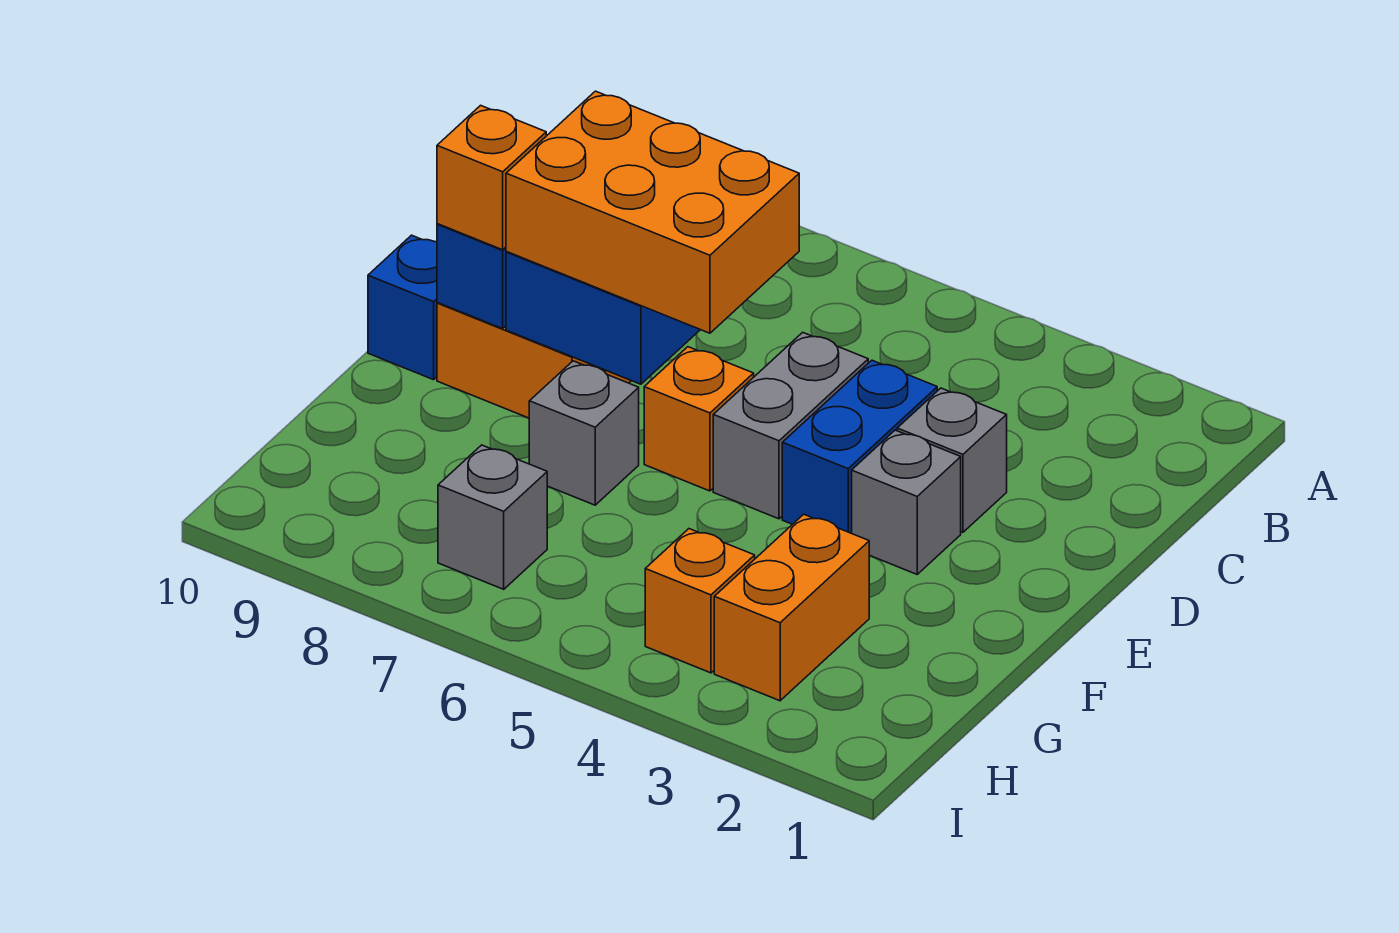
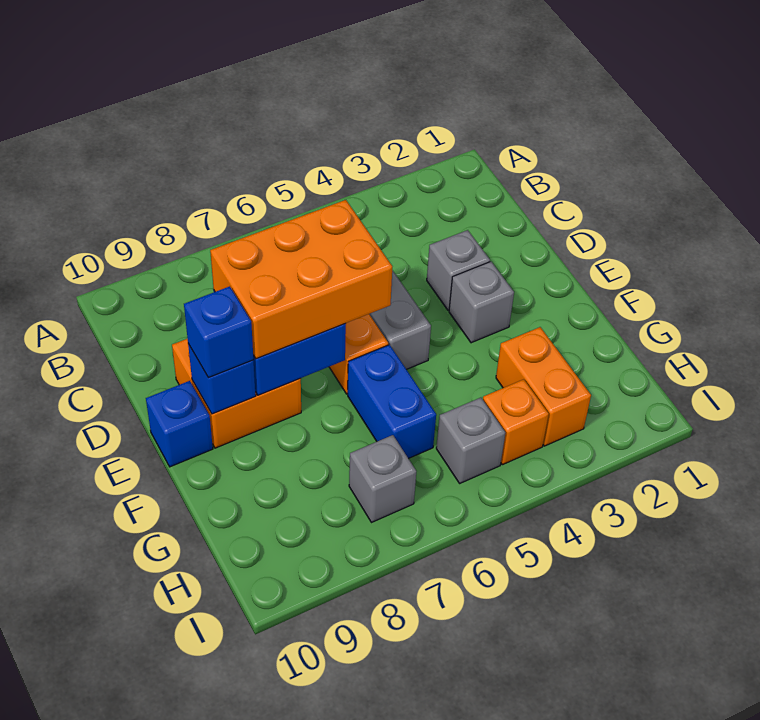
blue brick D4:E4 level 1 -> blue brick F6:G6 level 1
orange brick E9 level 3 -> blue brick E9 level 3
grey brick F7 level 1 -> grey brick H5 level 1

